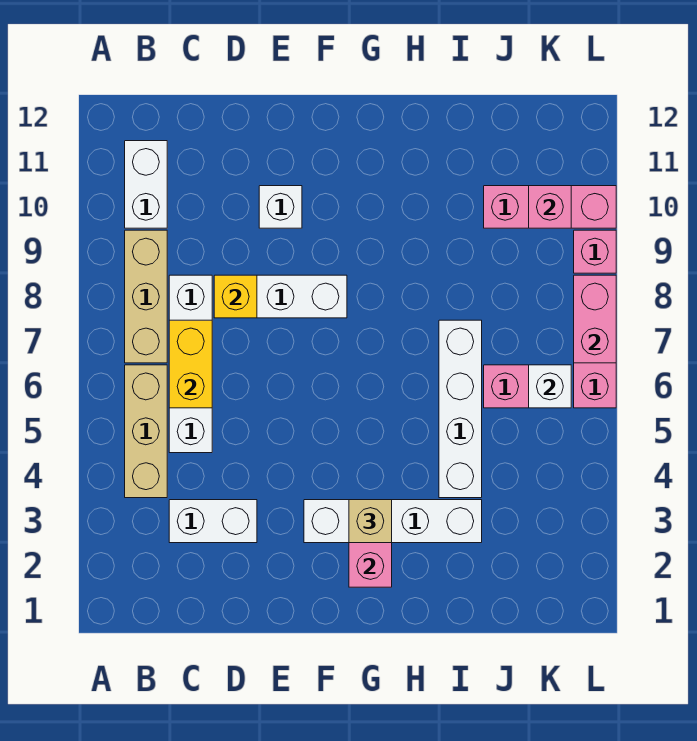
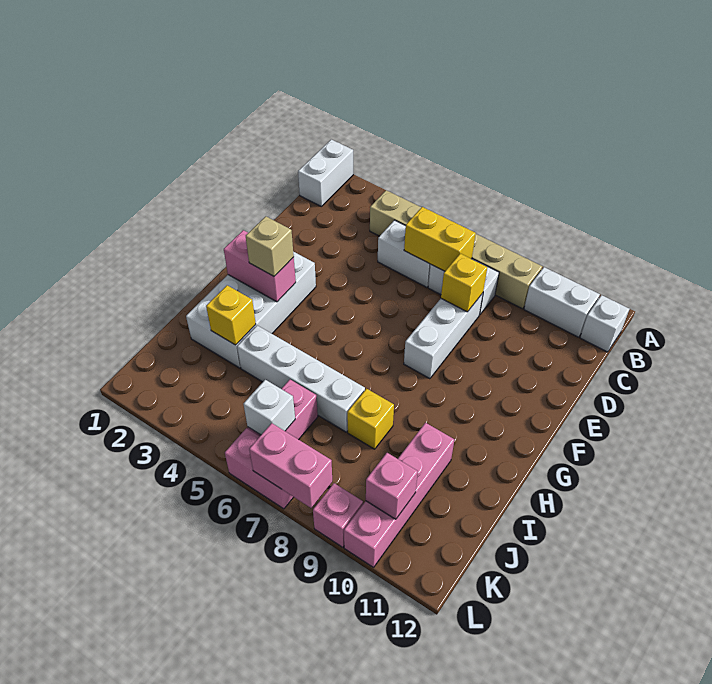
white brick C3:D3 level 1 -> white brick A1:B1 level 1
white brick E10 level 1 -> white brick B12 level 1
white brick F3:I3 level 1 -> white brick F2:I3 level 1
none -> yellow brick I3 level 2
none -> yellow brick I8 level 1
pink brick J10:L10 level 1 -> pink brick I10:L10 level 1

